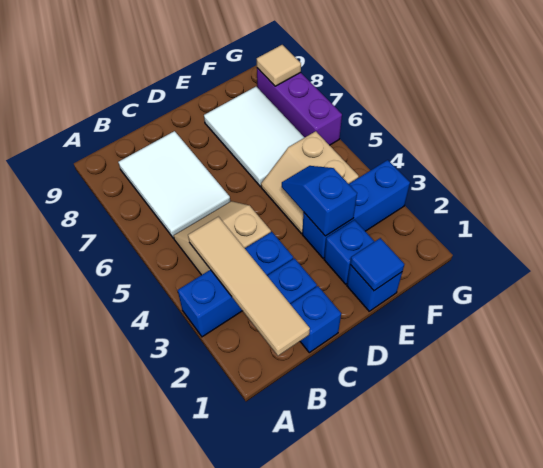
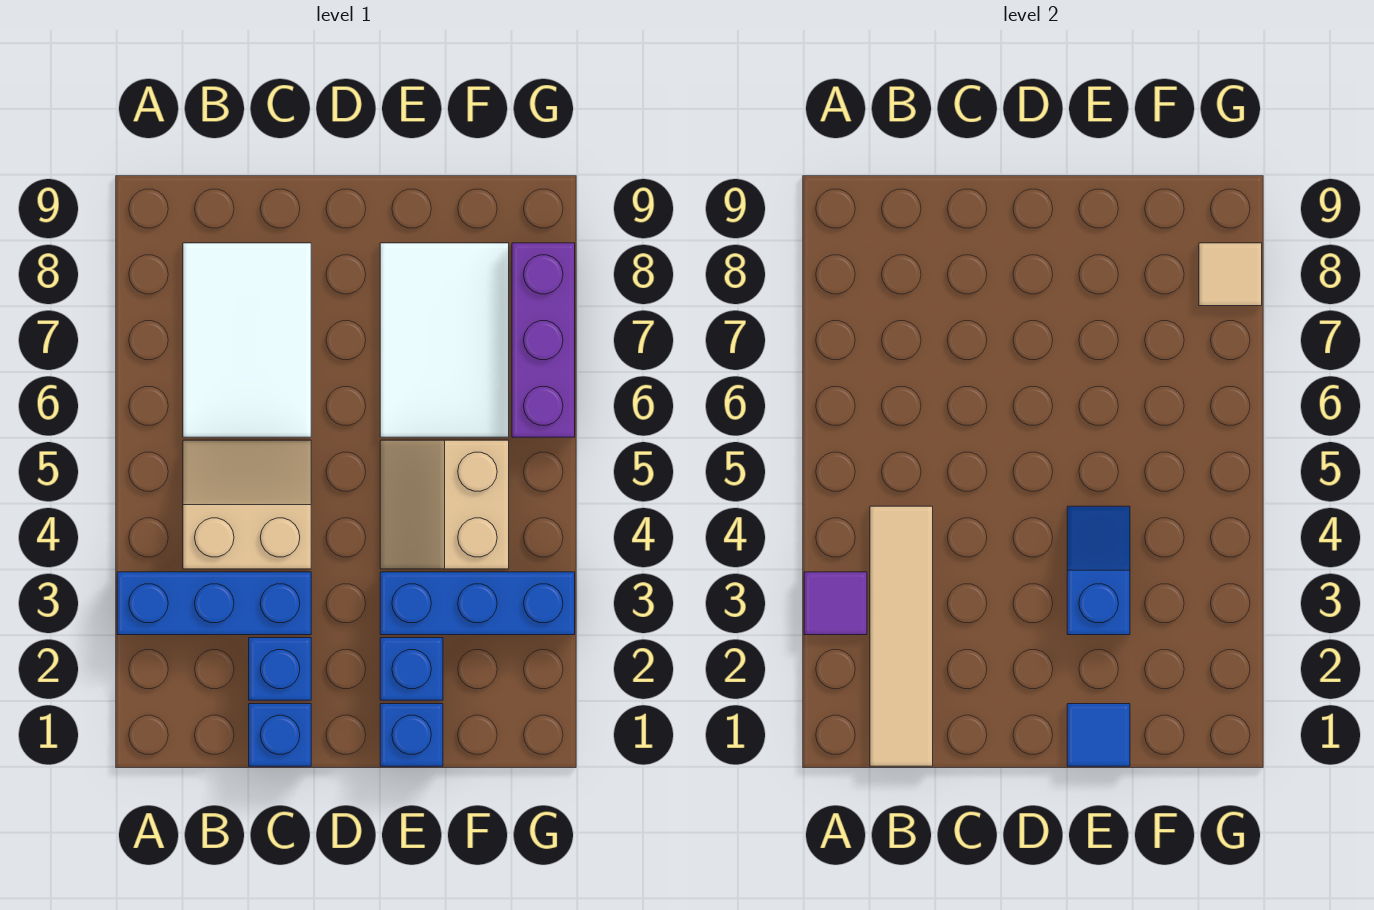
none -> purple tile A3 level 2

